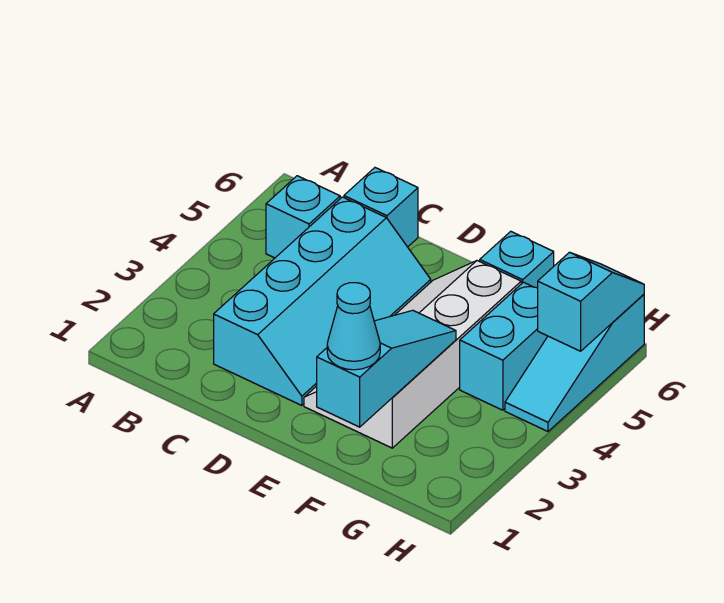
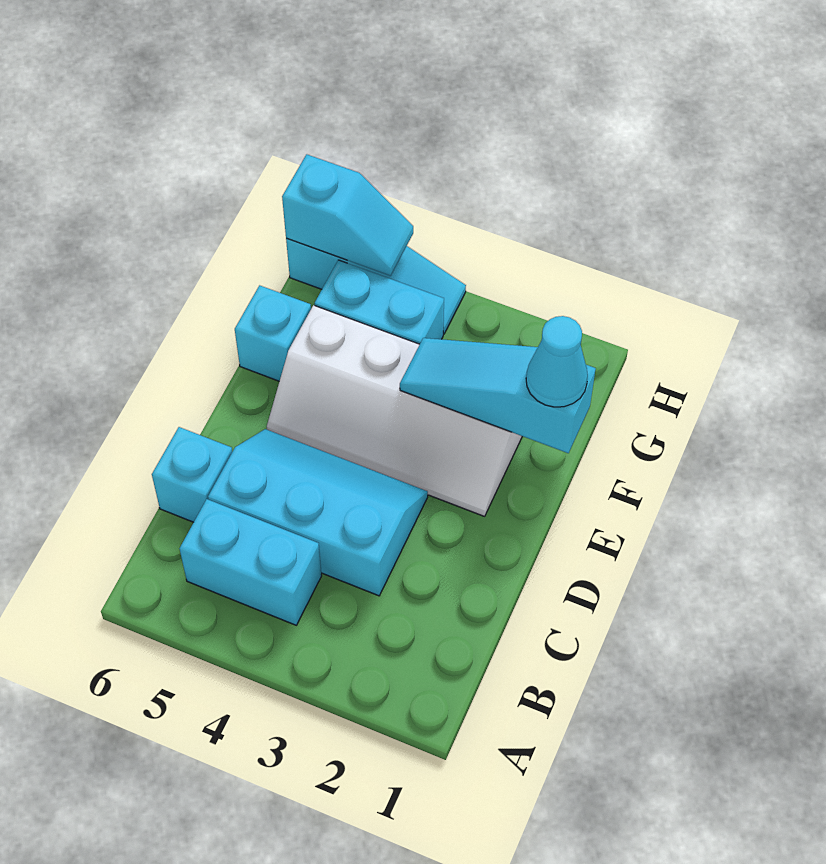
cyan brick B5 level 1 -> cyan brick B4:B5 level 1
cyan slope C2:D5 level 1 top C -> cyan slope C3:D5 level 1 top C
cyan slope H5:H6 level 2 top 5 -> cyan slope H5:H6 level 2 top 6

